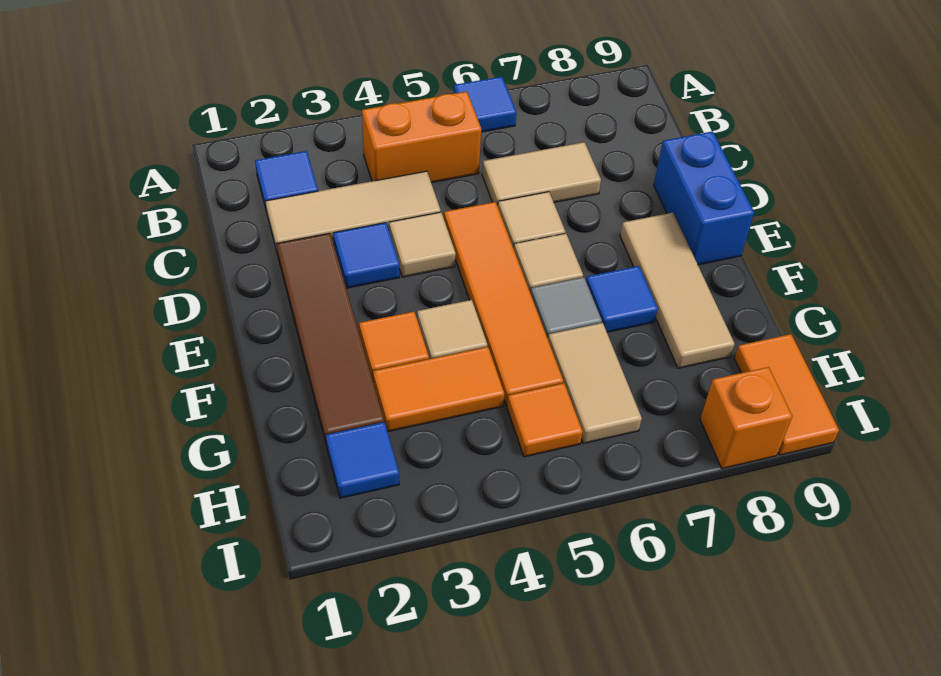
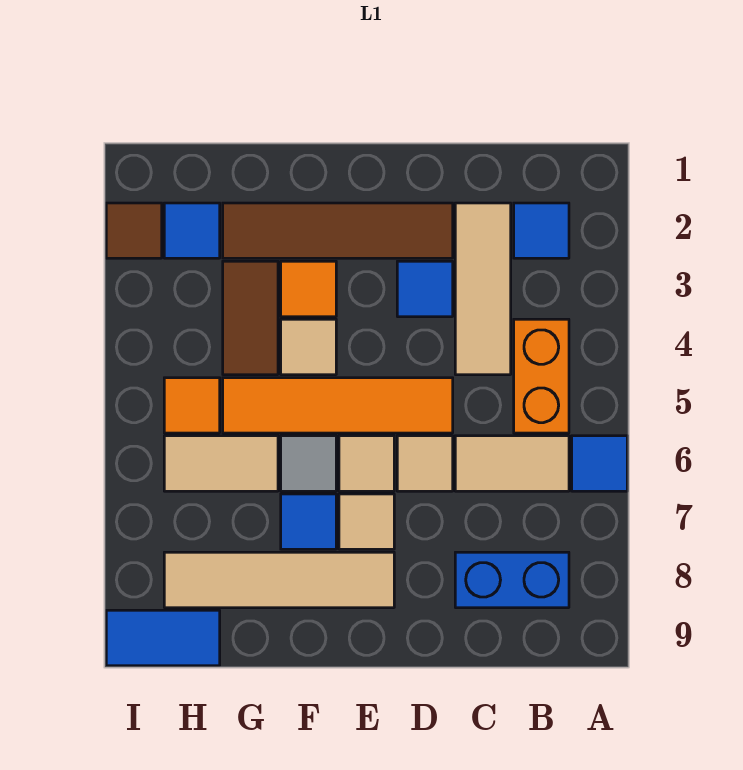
tan tile C6:C7 level 1 -> tan tile B6:C6 level 1
tan tile D4 level 1 -> tan tile E7 level 1
blue brick D9:E9 level 1 -> blue brick B8:C8 level 1
tan tile E8:G8 level 1 -> tan tile E8:H8 level 1
orange tile G3:G4 level 1 -> brown tile G3:G4 level 1
orange tile H9:I9 level 1 -> blue tile H9:I9 level 1
none -> brown tile I2 level 1
orange brick I8 level 1 -> none

